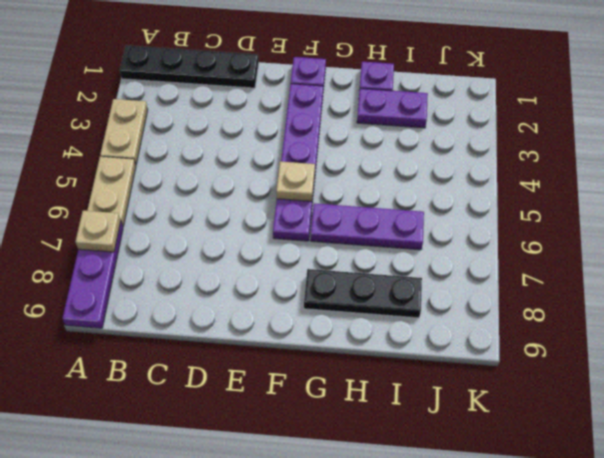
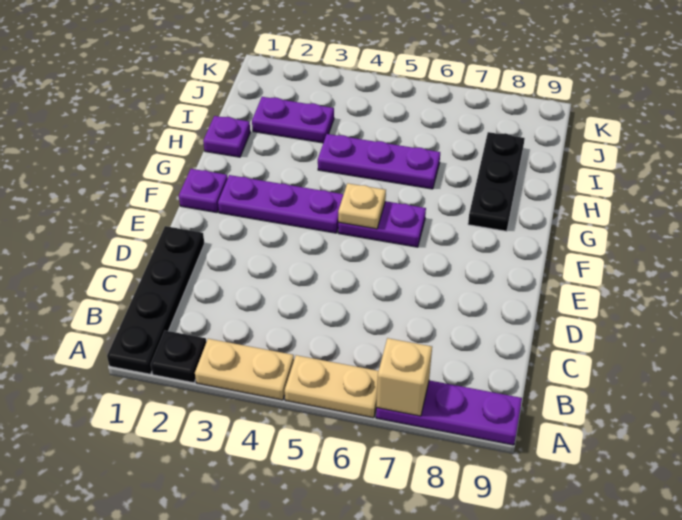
none -> black plate A2 level 1
tan plate A7 level 2 -> tan brick A7 level 2
purple plate G6:I6 level 1 -> purple plate H4:H6 level 1
purple plate H2:I2 level 1 -> purple plate I2:I3 level 1

